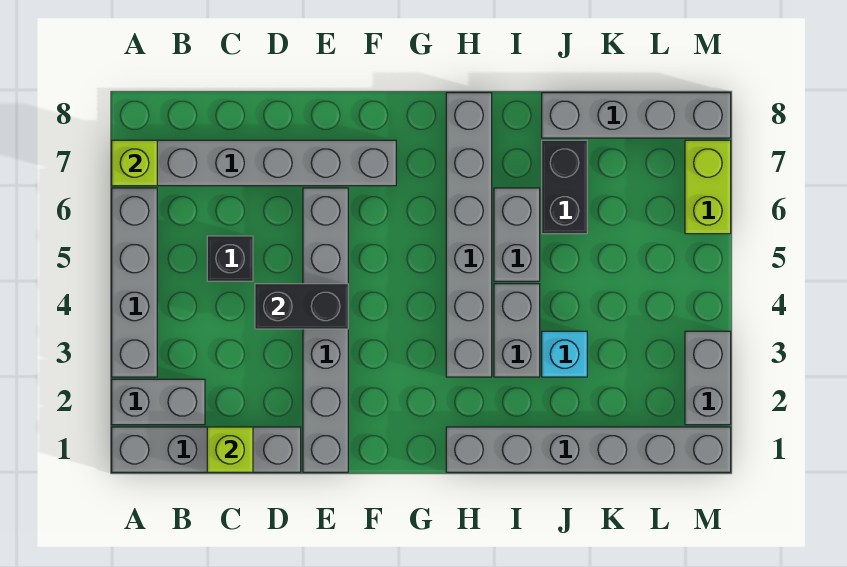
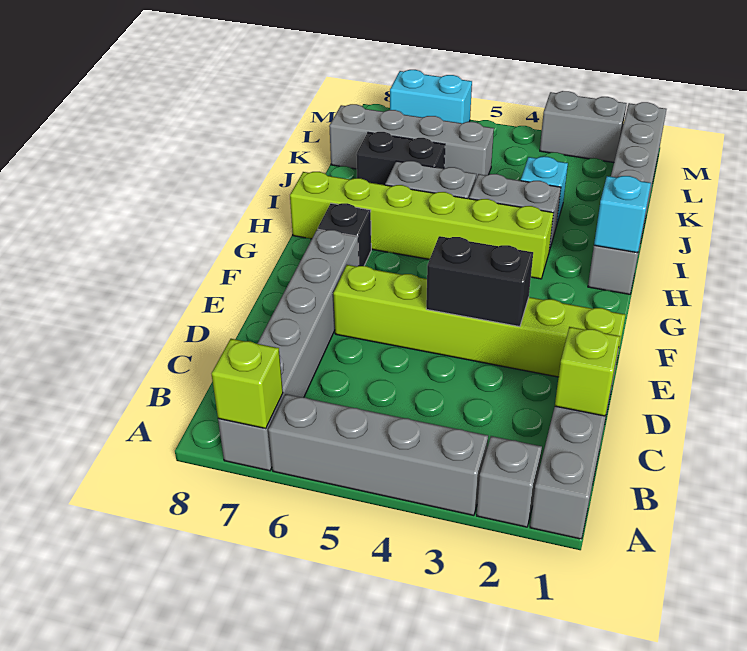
grey brick A2:B2 level 1 -> grey brick A2 level 1
black brick C5 level 1 -> black brick G7 level 1
black brick D4:E4 level 2 -> black brick E3:E4 level 2
grey brick E1:E6 level 1 -> lime brick E1:E6 level 1
none -> cyan brick H1 level 2
grey brick H3:H8 level 1 -> lime brick H3:H8 level 1
grey brick J8:M8 level 1 -> grey brick K5:K8 level 1
lime brick M6:M7 level 1 -> cyan brick M6:M7 level 1

